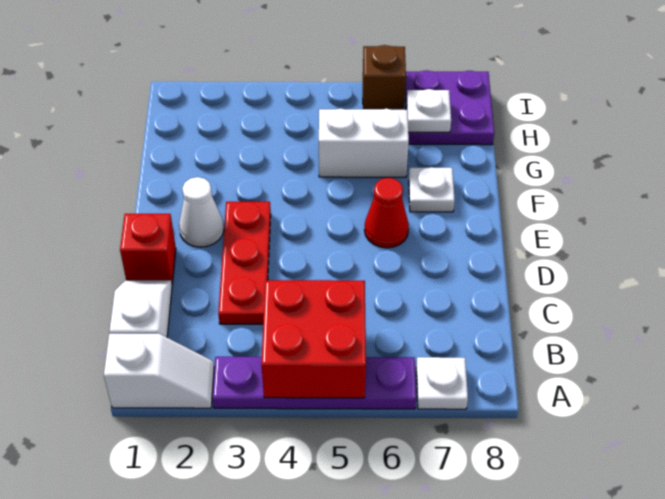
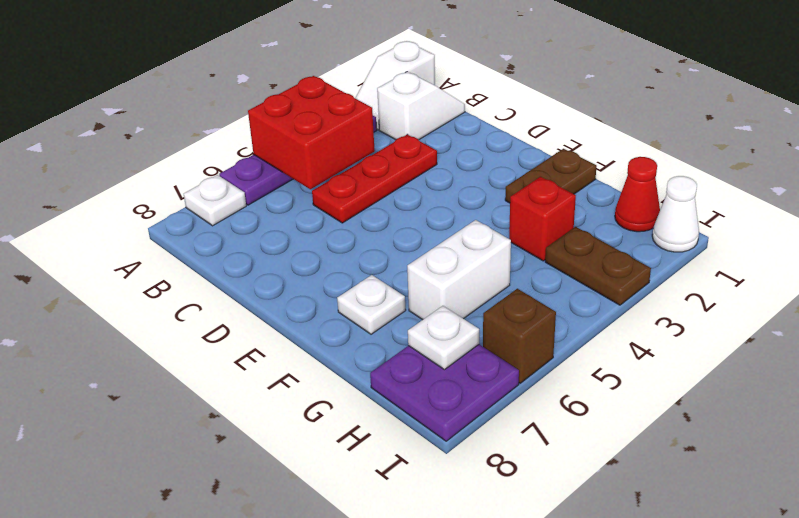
white slope B1:C1 level 1 top B -> white slope B1:B2 level 1 top 2
red plate C3:E3 level 1 -> red plate C3:C5 level 1
red brick D1 level 1 -> red brick G3 level 1
white cone E2 level 1 -> white cone I1 level 1
red cone E6 level 1 -> red cone H1 level 1
none -> brown plate F1:F2 level 1
none -> brown plate H3:I3 level 1

